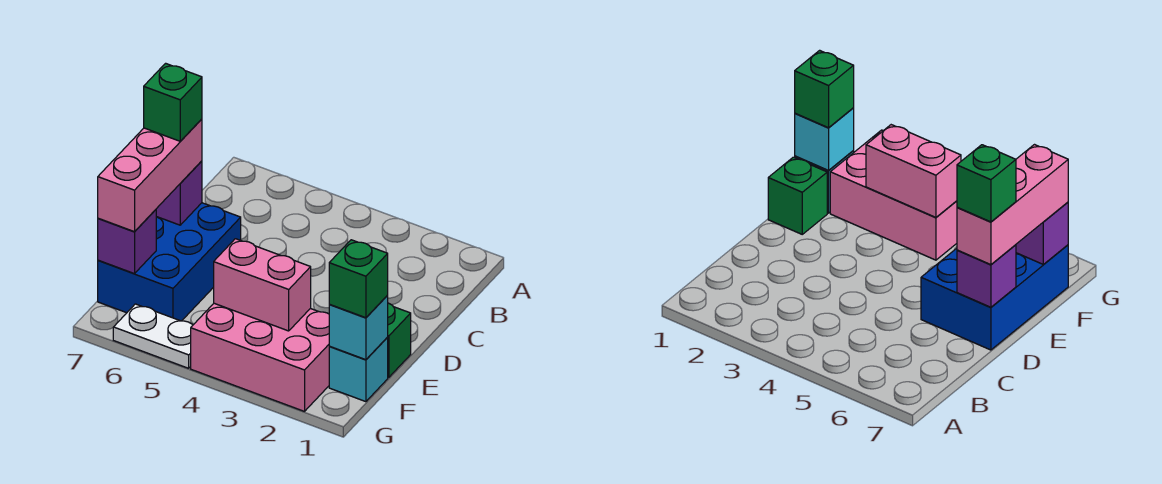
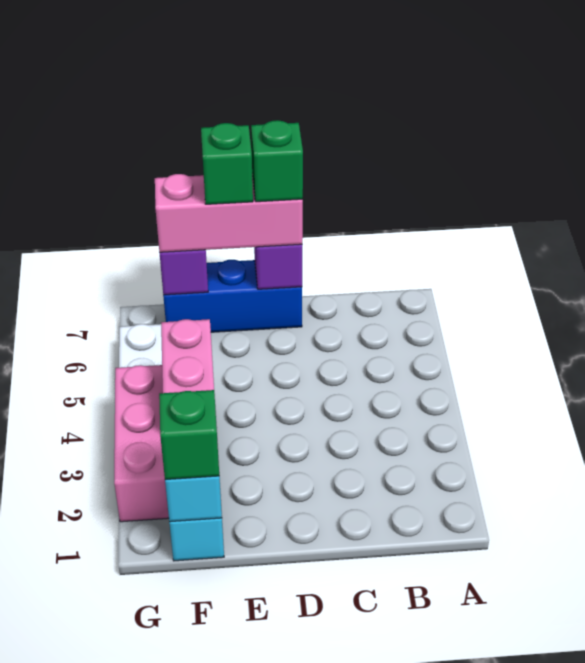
blue brick D6:F7 level 1 -> blue brick D7:F7 level 1
green brick E1 level 1 -> green brick E7 level 4

